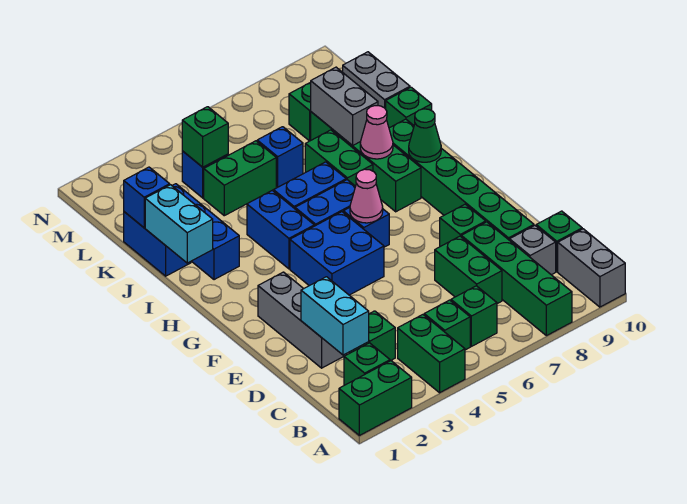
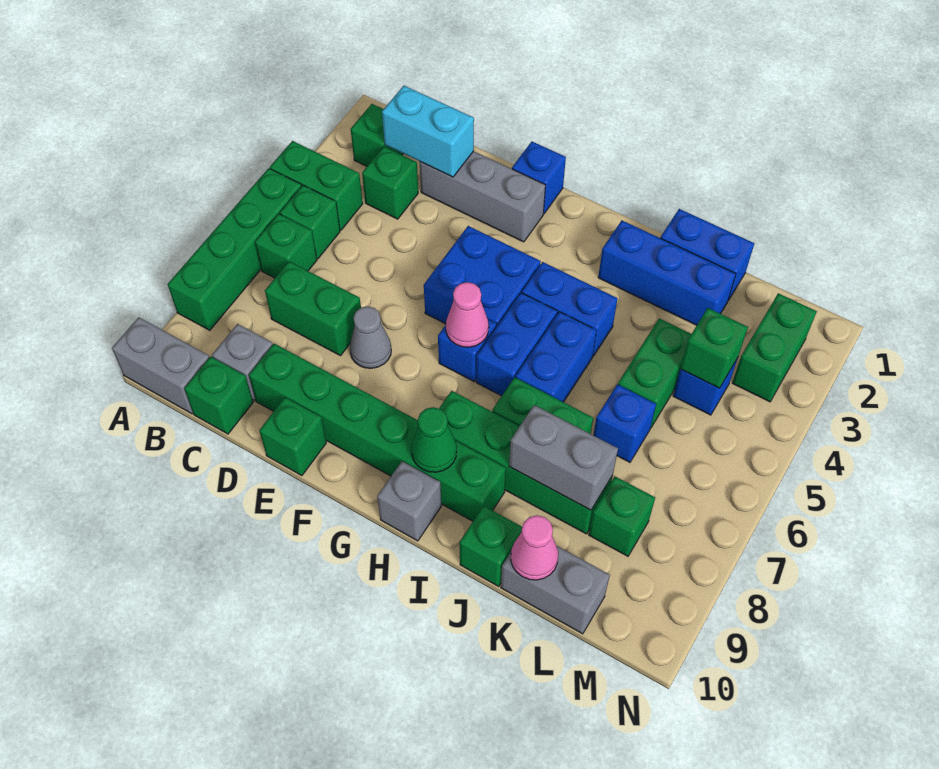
green brick A1:A2 level 1 -> green brick M2:M3 level 1
green brick A8:D8 level 1 -> green brick A5:A8 level 1
none -> grey cone E7 level 1
green brick E8 level 1 -> green brick E10 level 1
none -> grey brick H10 level 1
cyan brick I1:J1 level 2 -> none
pink cone I8 level 2 -> pink cone K10 level 2
blue brick K1 level 2 -> blue brick F1 level 1

